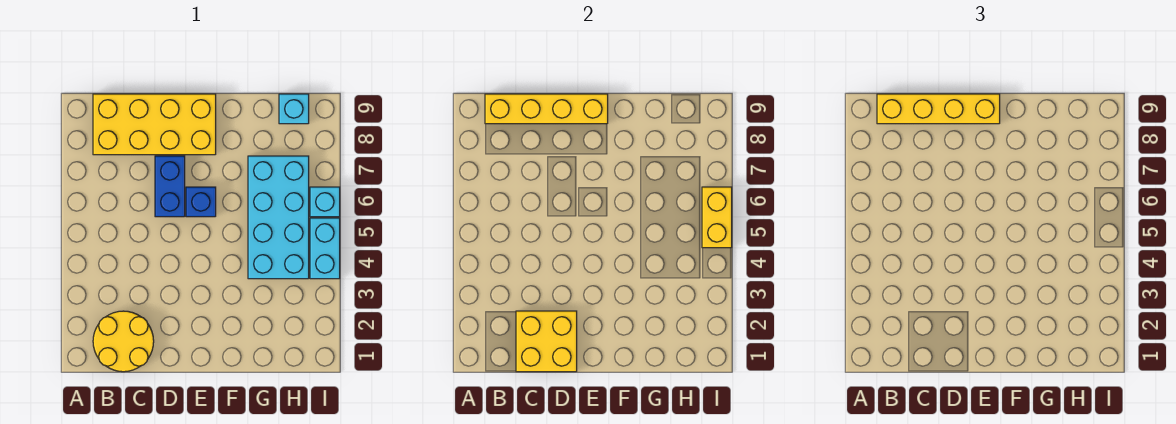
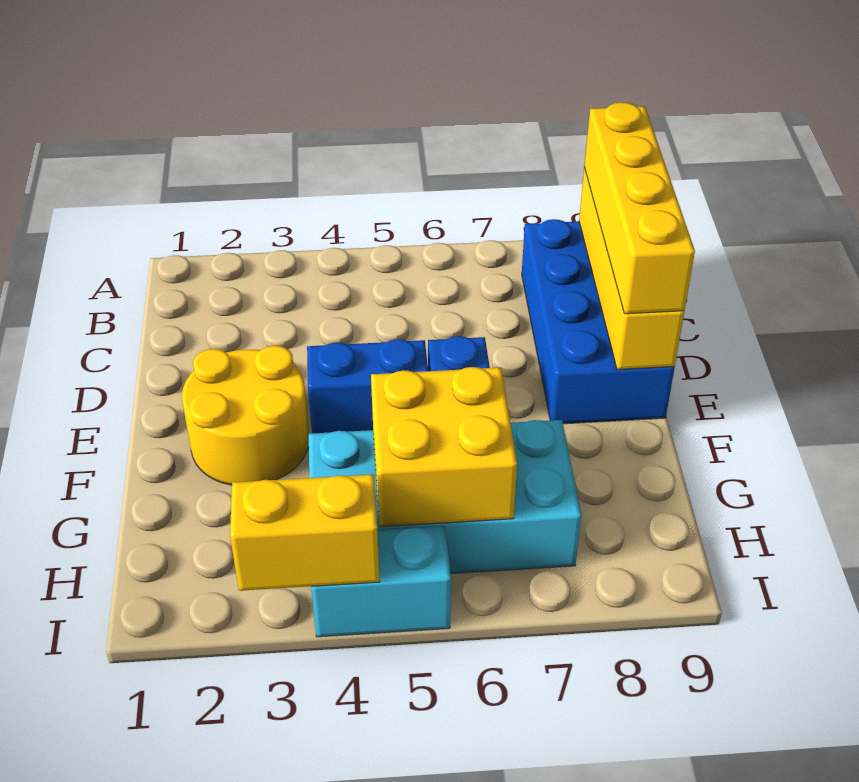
yellow round brick B1:C2 level 1 -> yellow round brick E2:F3 level 1
yellow brick B8:E9 level 1 -> blue brick B8:E9 level 1
yellow brick C1:D2 level 2 -> yellow brick G5:H6 level 2
blue brick D6:D7 level 1 -> blue brick E4:E5 level 1
cyan brick H9 level 1 -> none
yellow brick I5:I6 level 2 -> yellow brick I3:I4 level 2
cyan brick I6 level 1 -> none

